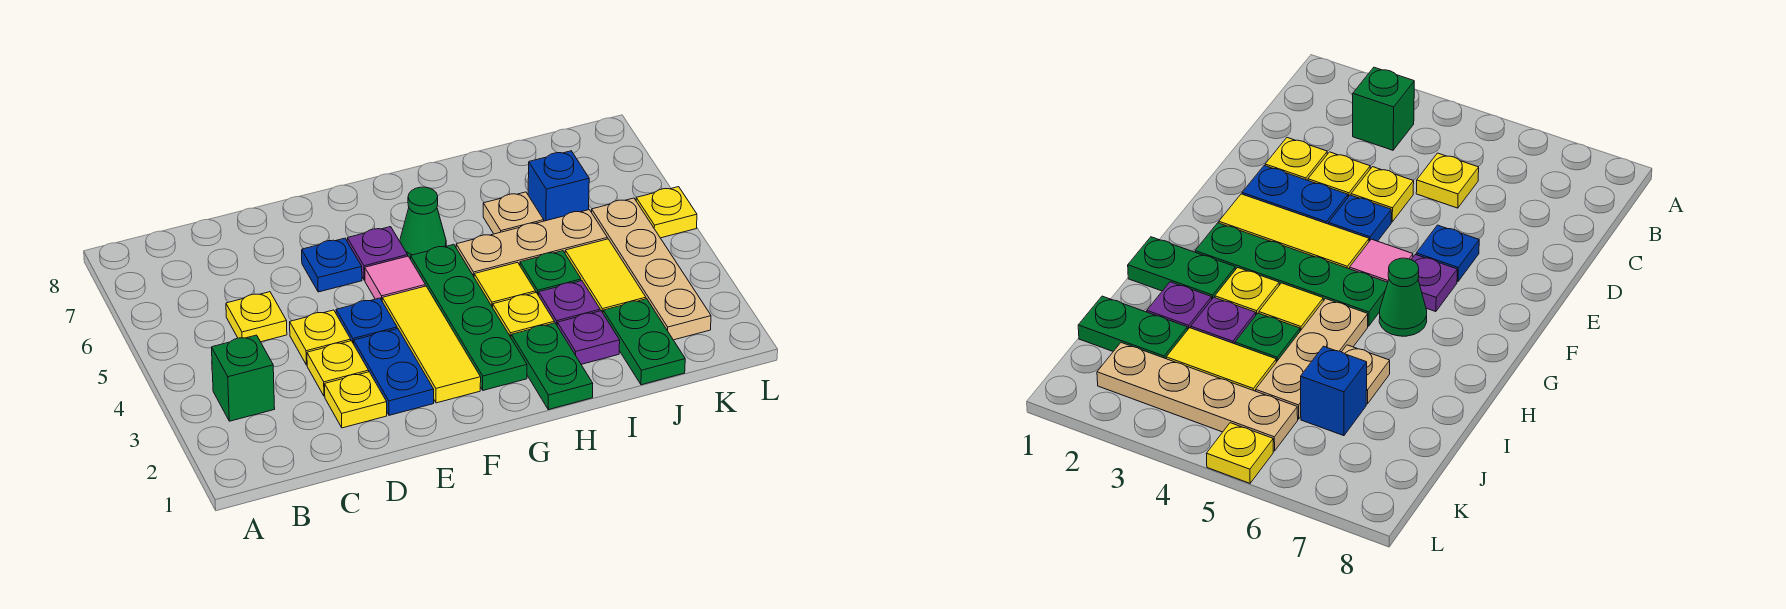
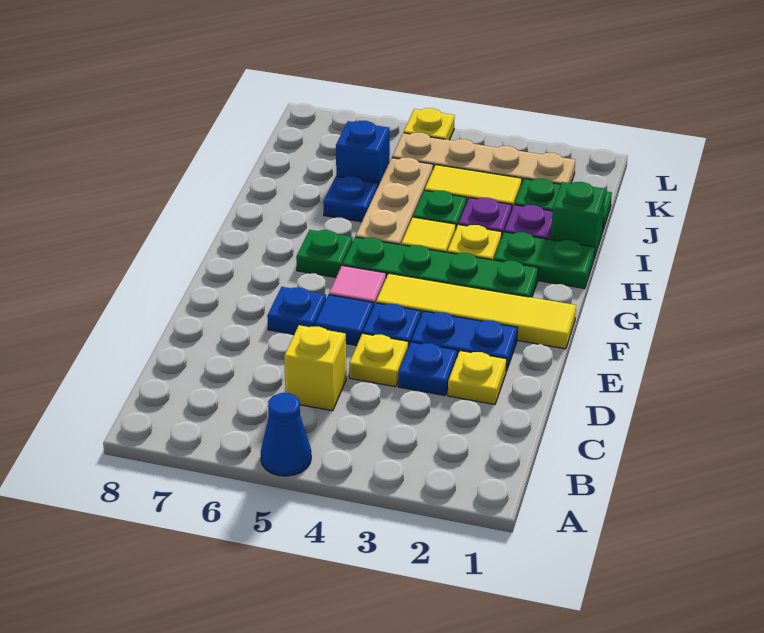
none -> blue cone A5 level 1
green brick B3 level 1 -> green brick I1 level 1
yellow plate C5 level 1 -> yellow brick C5 level 1
yellow plate D3 level 1 -> blue plate D3 level 1
none -> blue tile E5 level 1
yellow tile F2:F4 level 1 -> yellow tile F1:F4 level 1
purple plate F6 level 1 -> none
green cone G6 level 1 -> green plate G6 level 1
tan plate I6 level 1 -> blue plate I6 level 1

